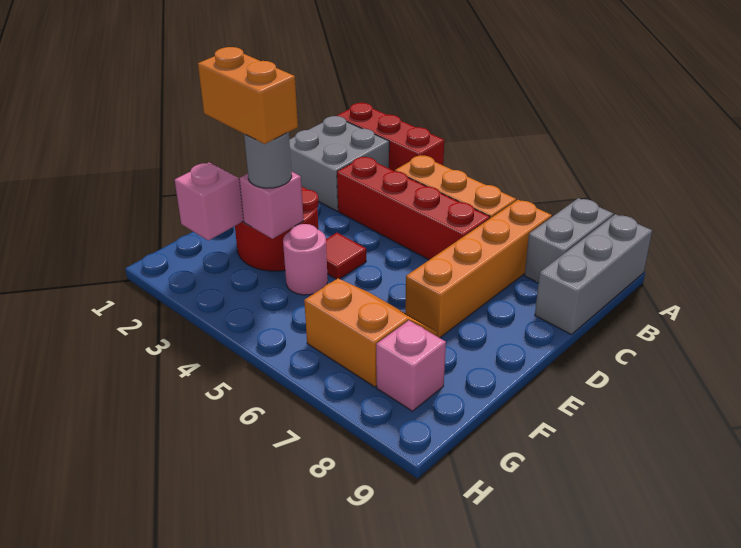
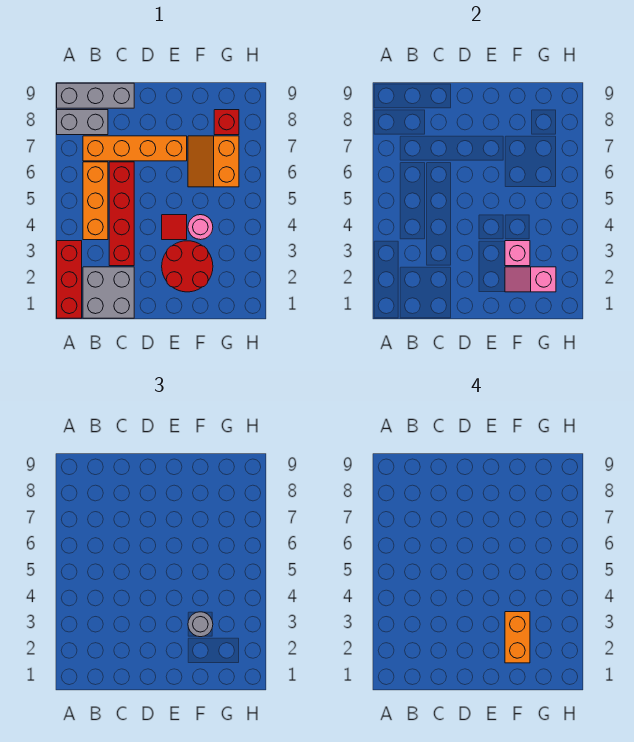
pink brick G8 level 1 -> red brick G8 level 1

